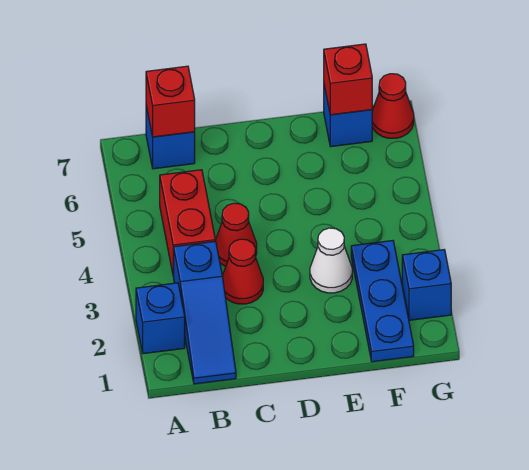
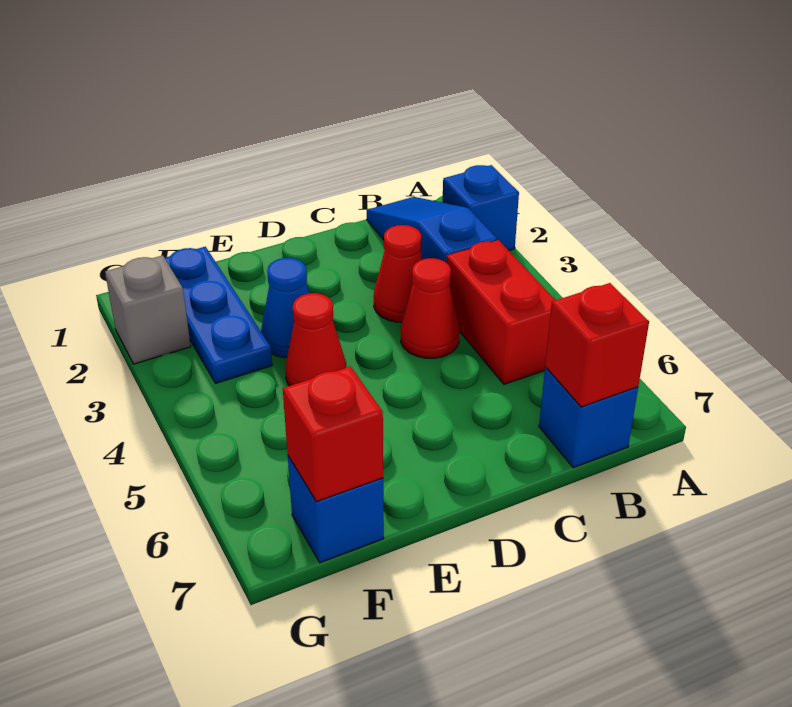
white cone E3 level 1 -> blue cone E3 level 1
blue brick G2 level 1 -> grey brick G2 level 1
red cone G7 level 1 -> red cone E4 level 1

